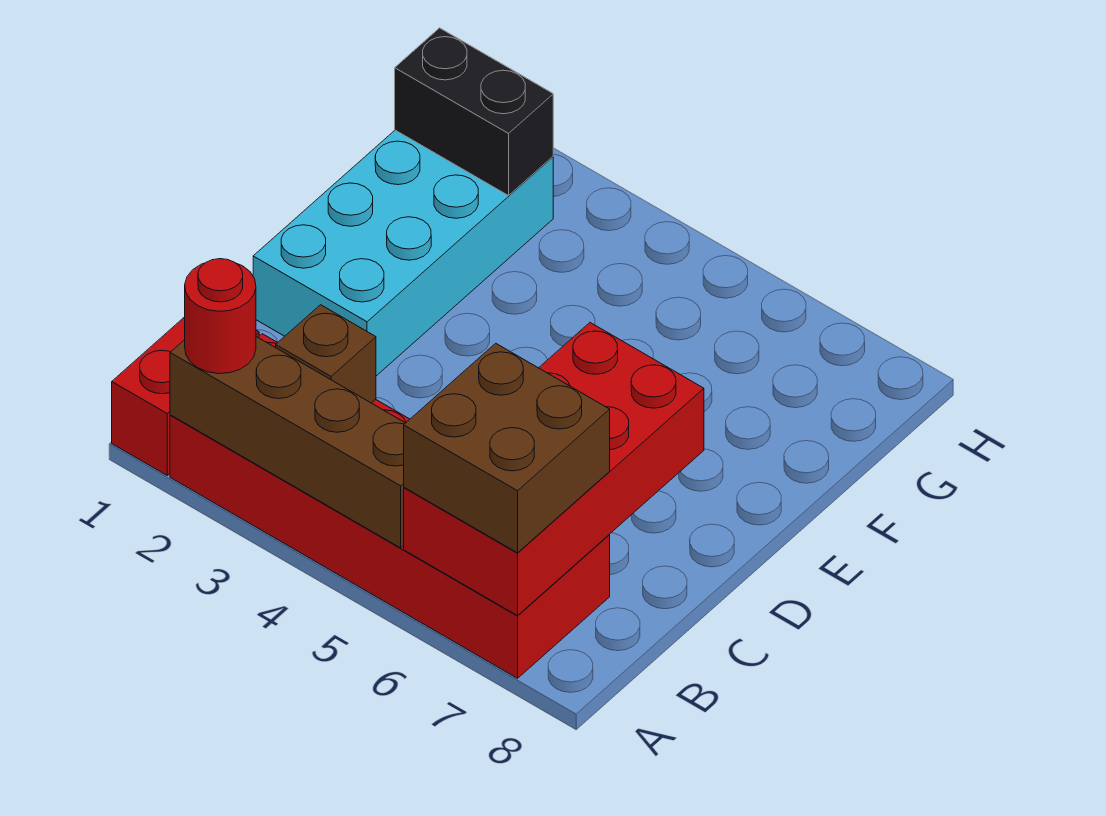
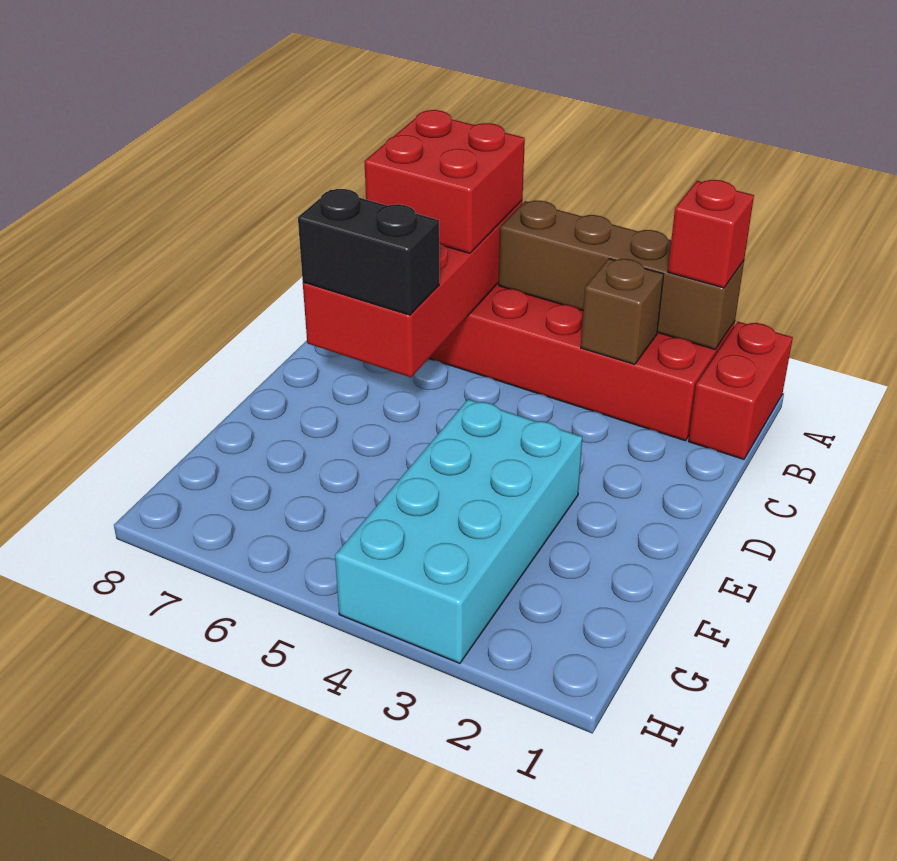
red round brick A2 level 3 -> red brick A2 level 3
brown brick A6:B7 level 3 -> red brick A6:B7 level 3
cyan brick D1:G2 level 1 -> cyan brick E3:H4 level 1
black brick G1:G2 level 2 -> black brick D6:D7 level 3

